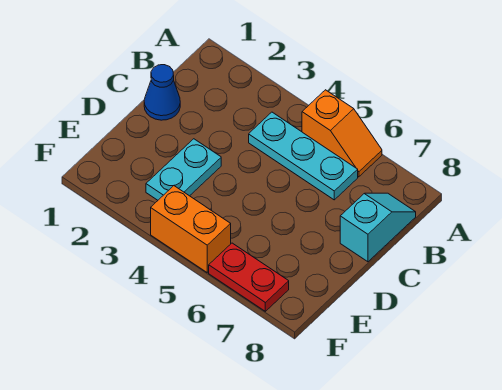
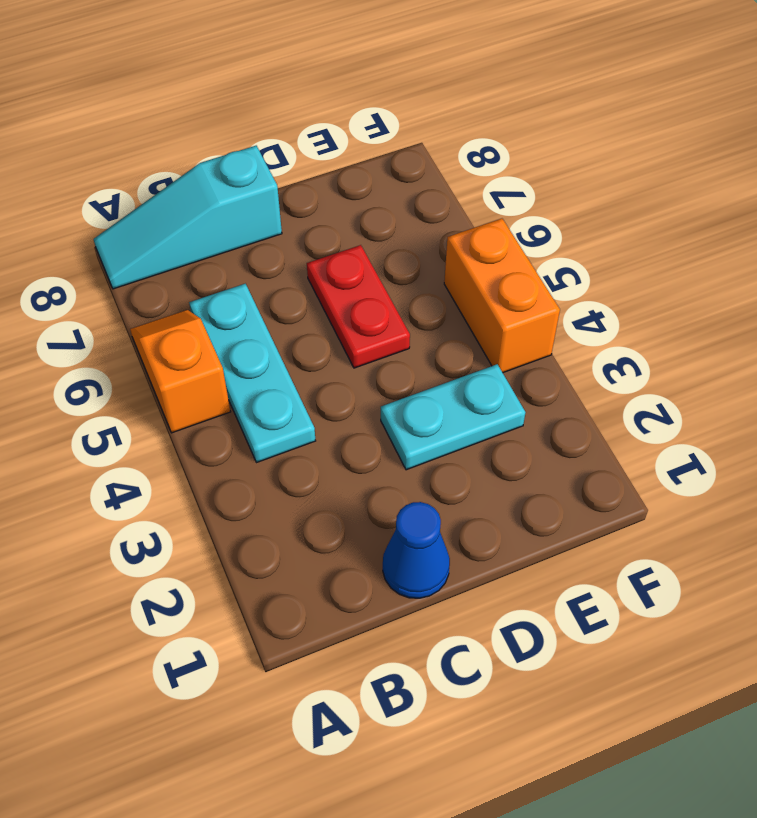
cyan slope B8:C8 level 1 top C -> cyan slope A8:C8 level 1 top C
red plate F6:F7 level 1 -> red plate D5:D6 level 1

